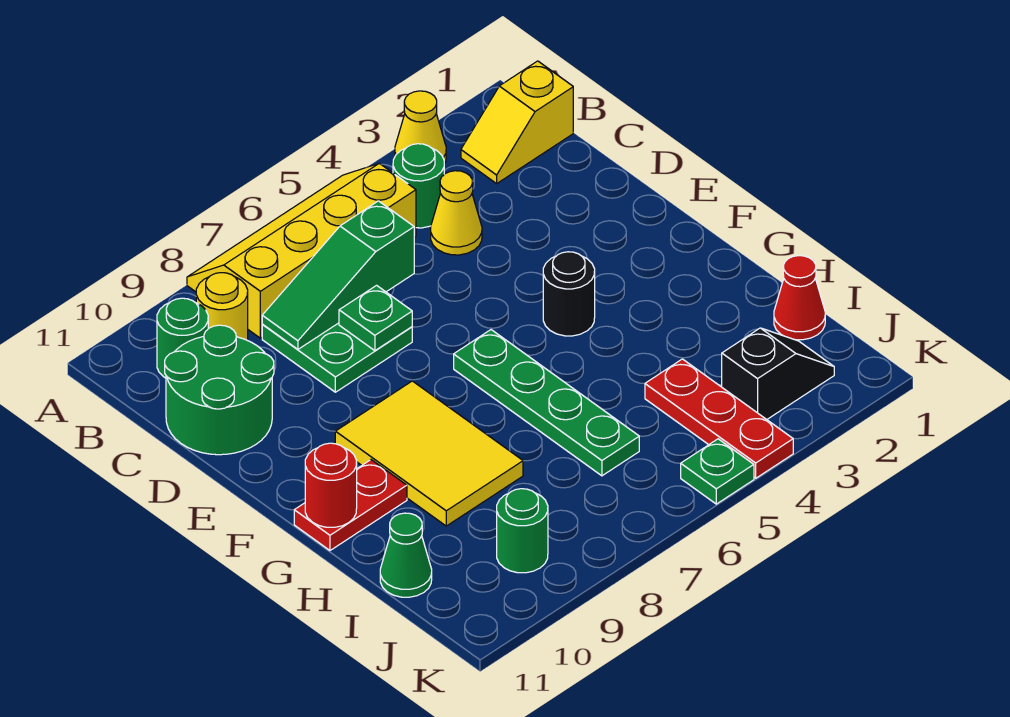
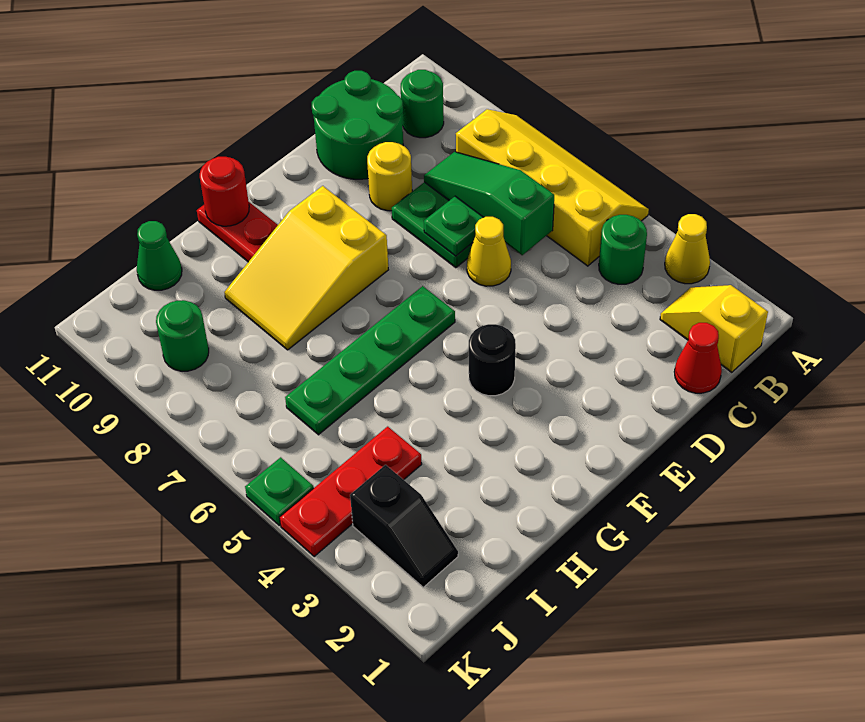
yellow round brick B9 level 1 -> yellow round brick D9 level 1
yellow cone C4 level 1 -> yellow cone D6 level 1
yellow tile F8:H9 level 1 -> yellow slope F8:H9 level 1 top F
red cone I1 level 1 -> red cone C1 level 1

